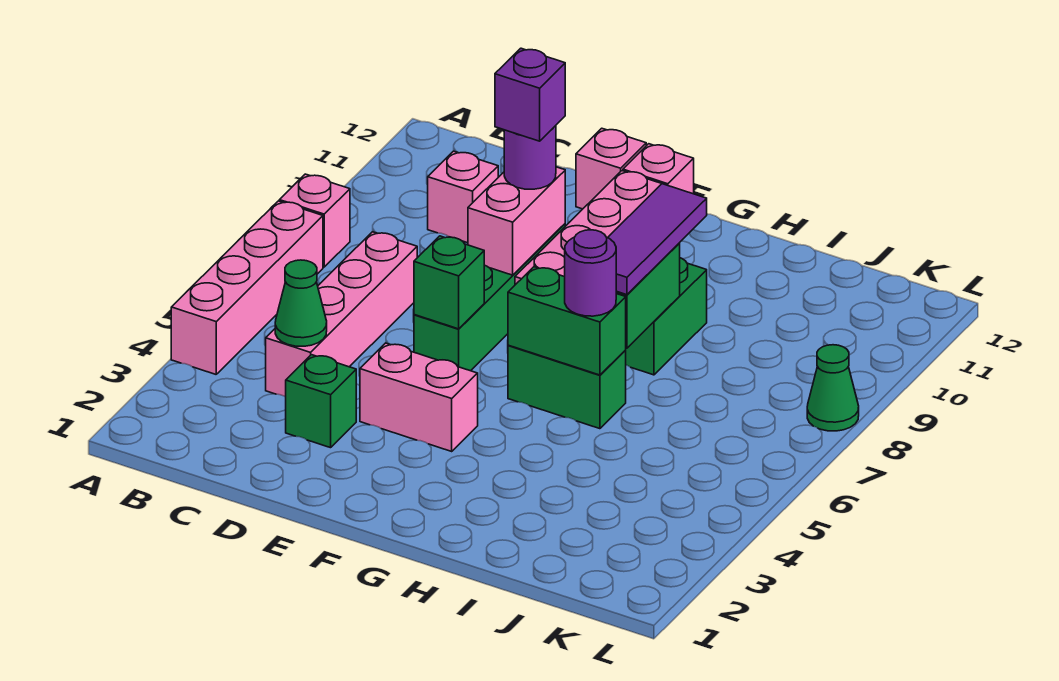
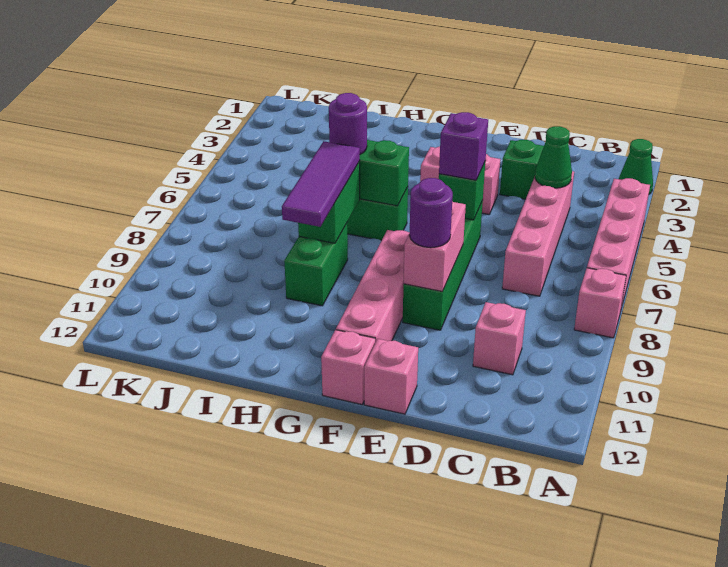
purple brick E9 level 4 -> purple brick E6 level 3
green cone L8 level 1 -> green cone A2 level 1

